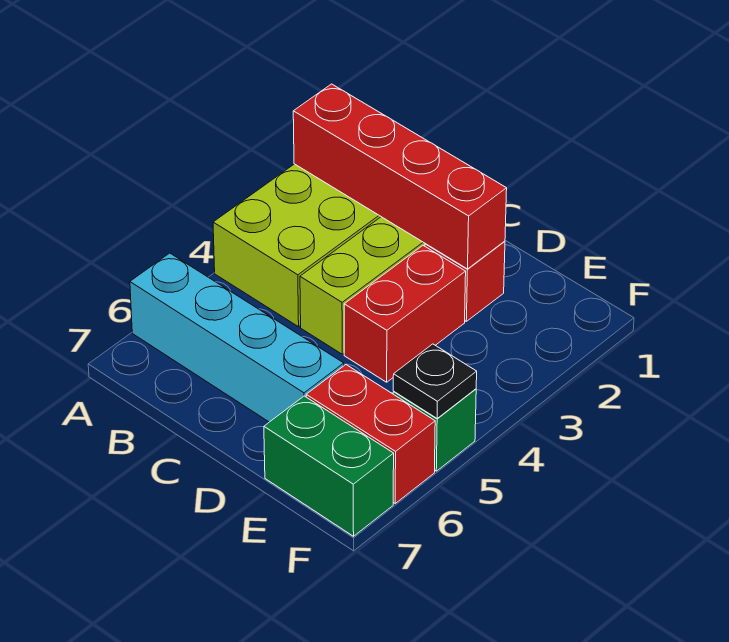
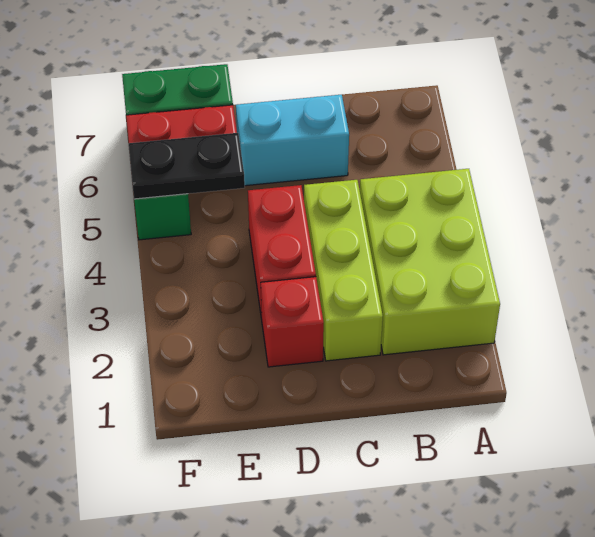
red brick A2:D2 level 2 -> none
cyan brick A6:D6 level 1 -> cyan brick C6:D6 level 1
black plate F5 level 2 -> black plate E5:F5 level 2

